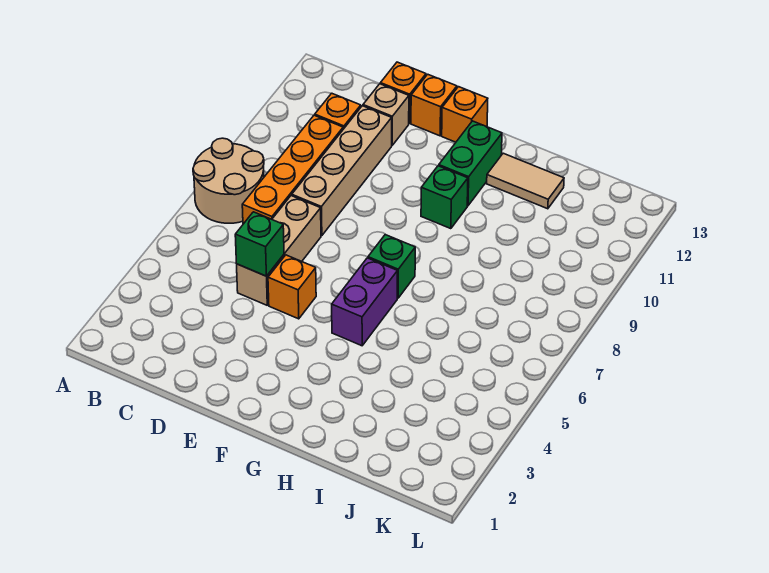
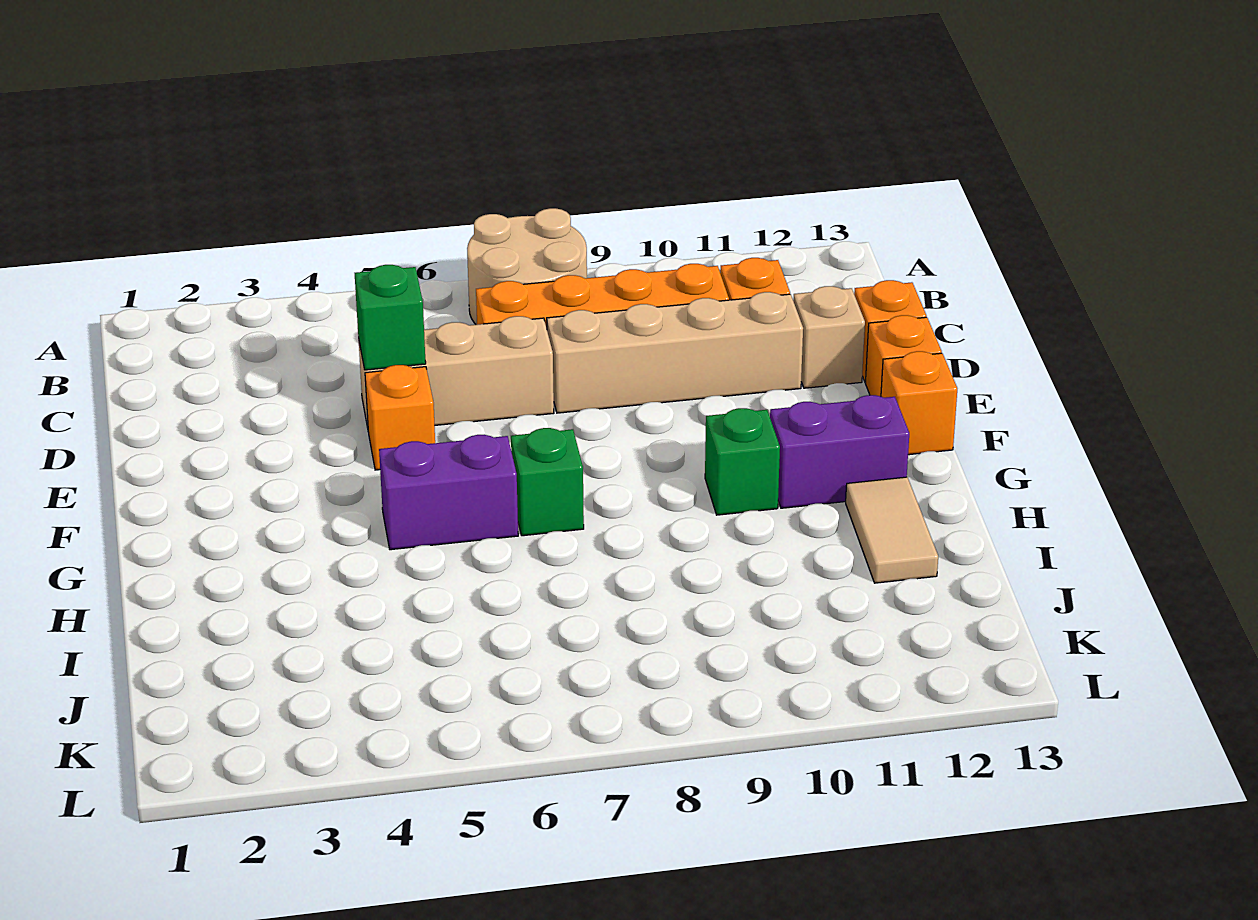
green brick G11:G12 level 1 -> purple brick G11:G12 level 1

